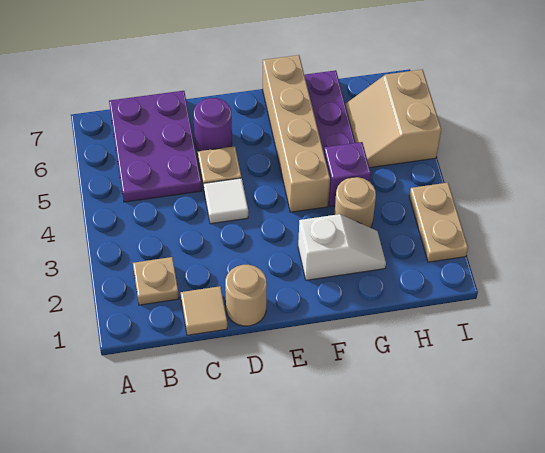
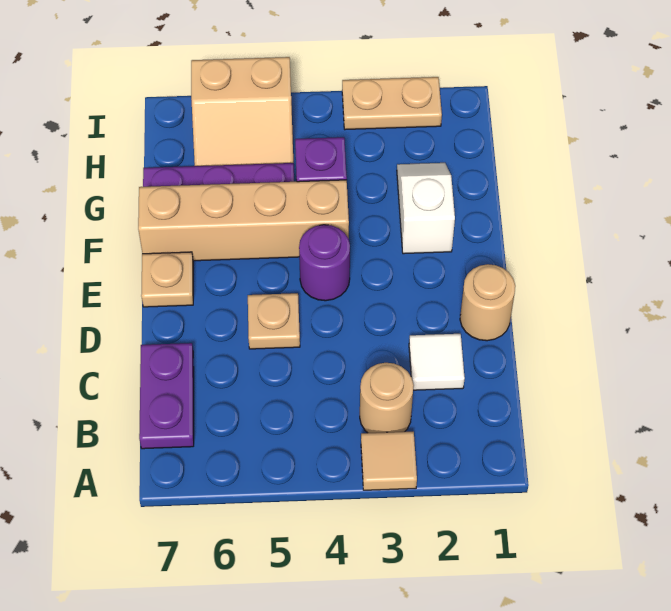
tan plate B2 level 1 -> tan plate E7 level 1
purple plate B5:C7 level 1 -> purple plate B7:C7 level 1
tan tile C1 level 1 -> tan tile A3 level 1
white tile D4 level 1 -> white tile C2 level 1
purple round brick D6 level 1 -> purple round brick E4 level 1
tan round brick G3 level 1 -> tan round brick B3 level 1

